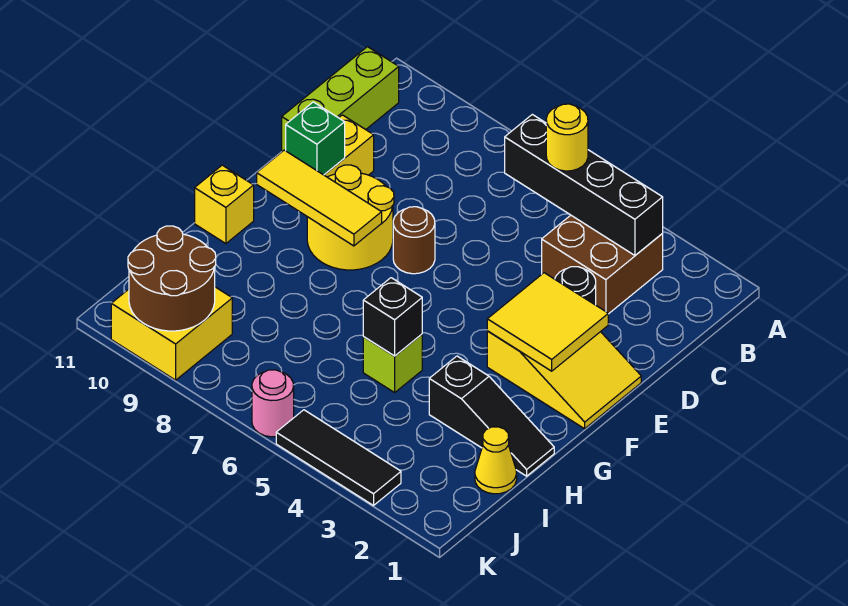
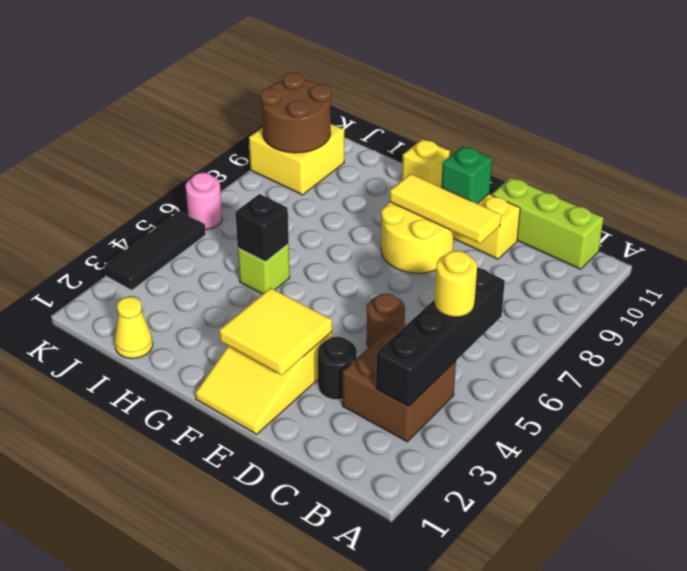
brown round brick E7 level 1 -> brown round brick D5 level 1
yellow tile F8:F10 level 2 -> yellow tile D9:F9 level 2
black slope H1:H3 level 1 top 3 -> none

